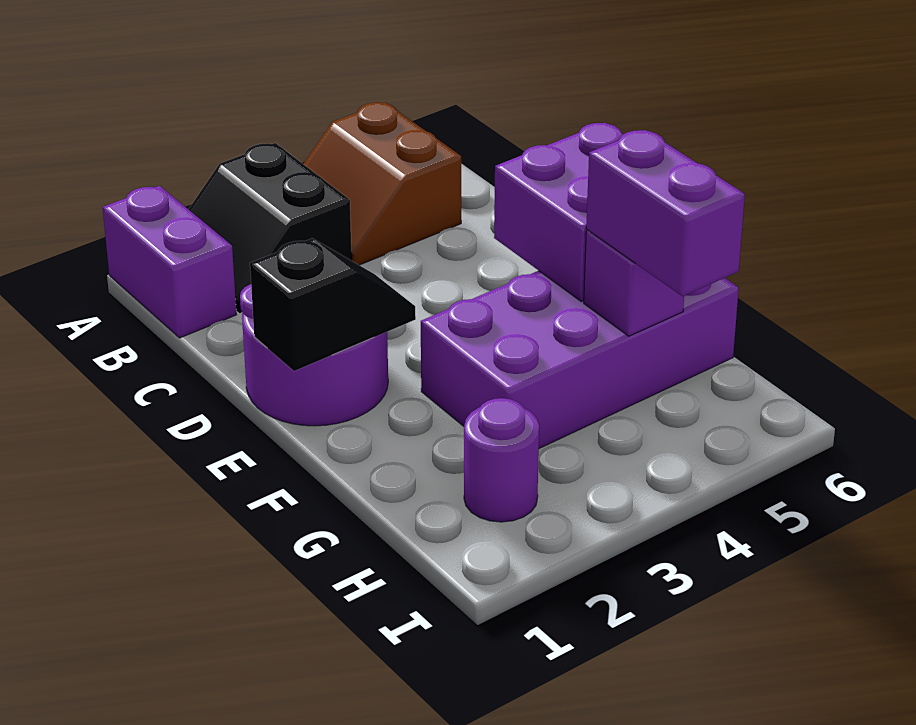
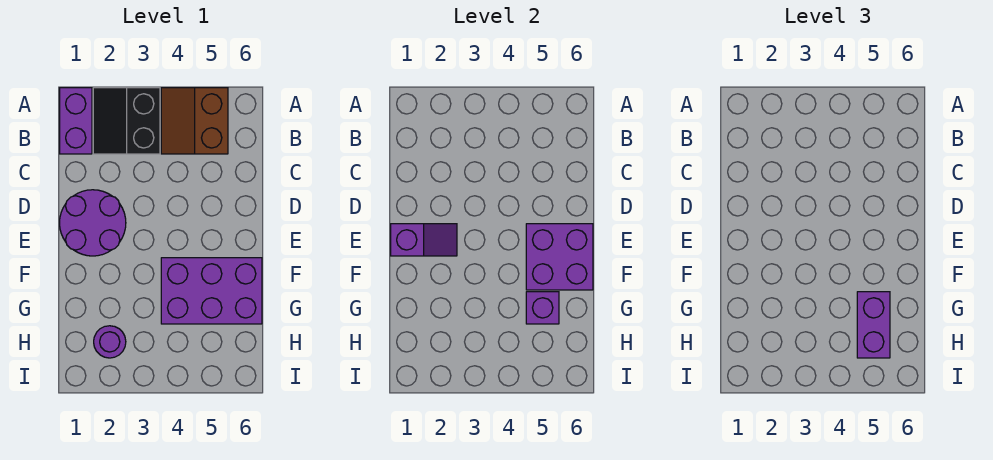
black slope E1:E2 level 2 top 1 -> purple slope E1:E2 level 2 top 1
purple brick F3:G6 level 1 -> purple brick F4:G6 level 1

